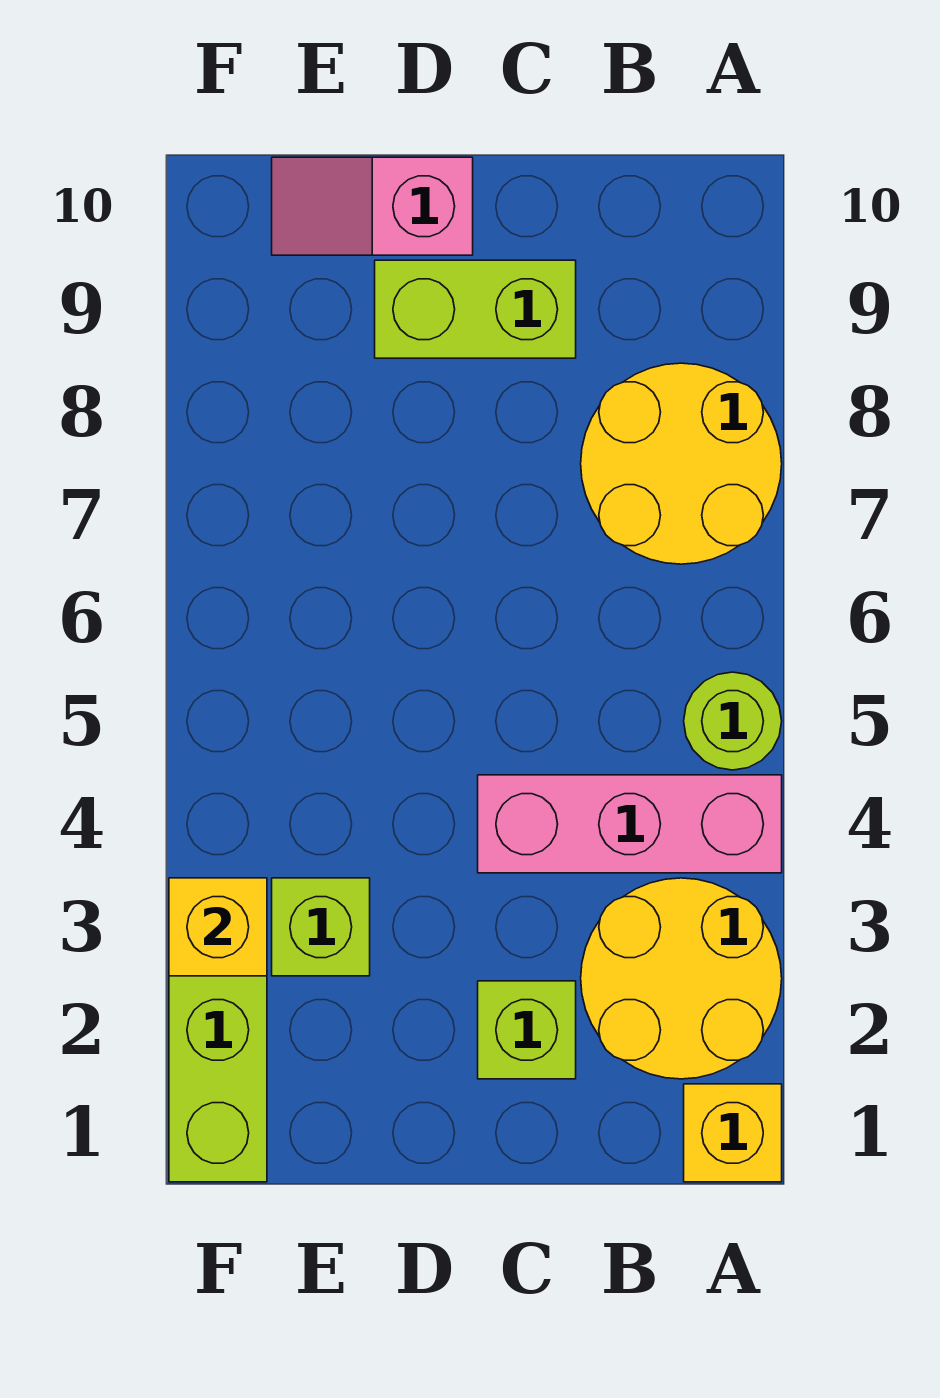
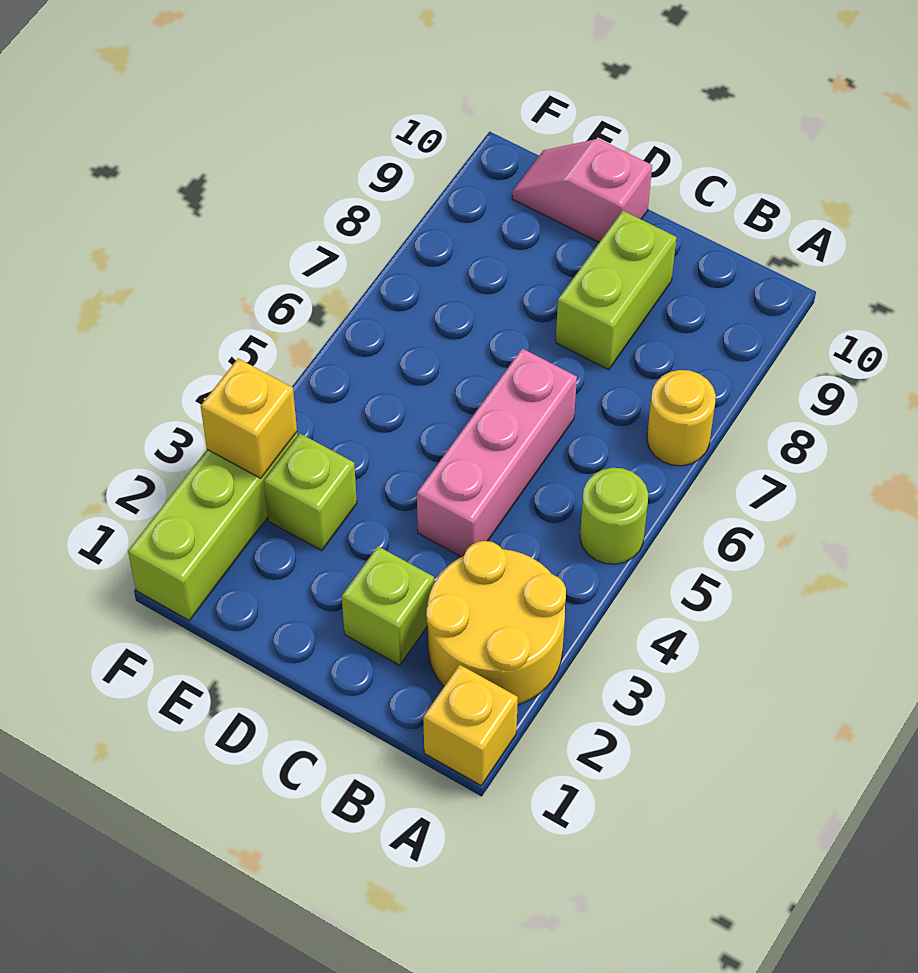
pink brick A4:C4 level 1 -> pink brick C4:C6 level 1
yellow round brick A7:B8 level 1 -> yellow round brick A7 level 1
lime brick C9:D9 level 1 -> lime brick C8:C9 level 1

